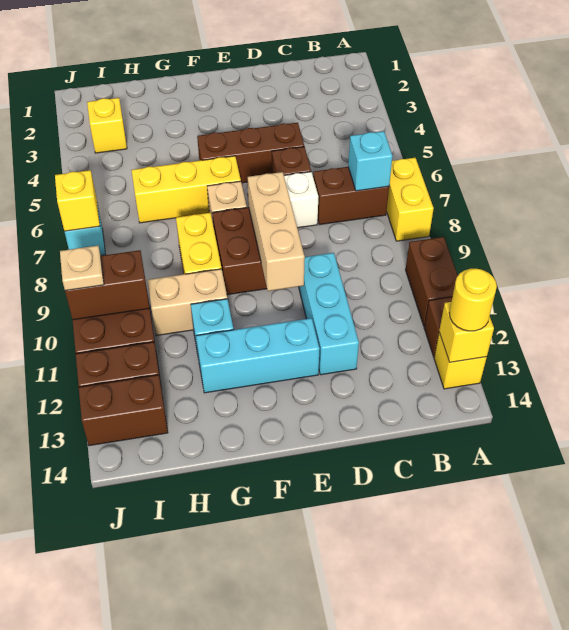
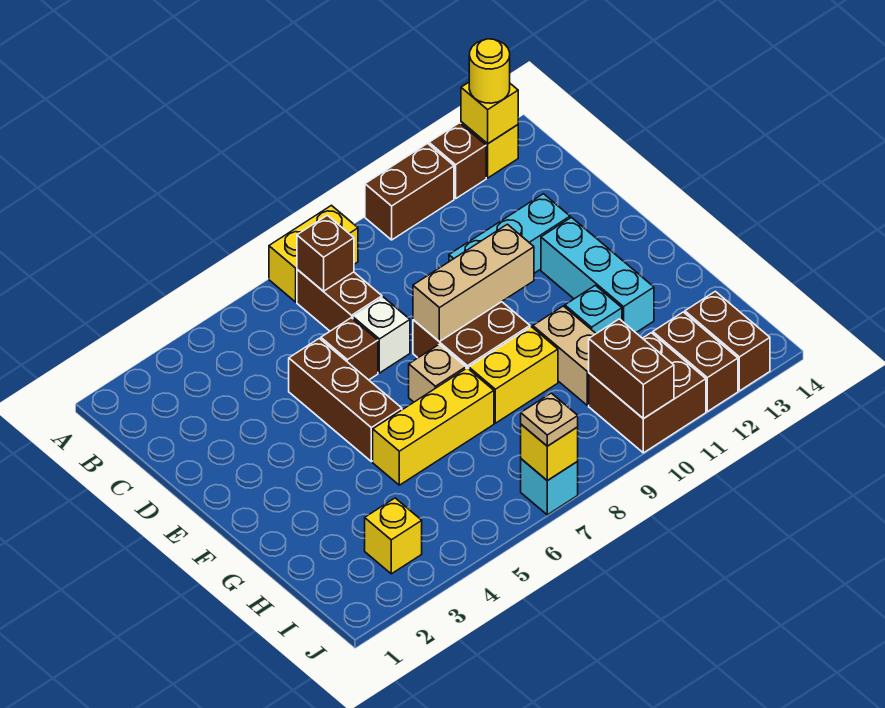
cyan brick B7 level 2 -> brown brick B7 level 2
yellow brick F6:H6 level 1 -> yellow brick G5:G7 level 1
tan plate J10 level 3 -> tan plate J7 level 3

